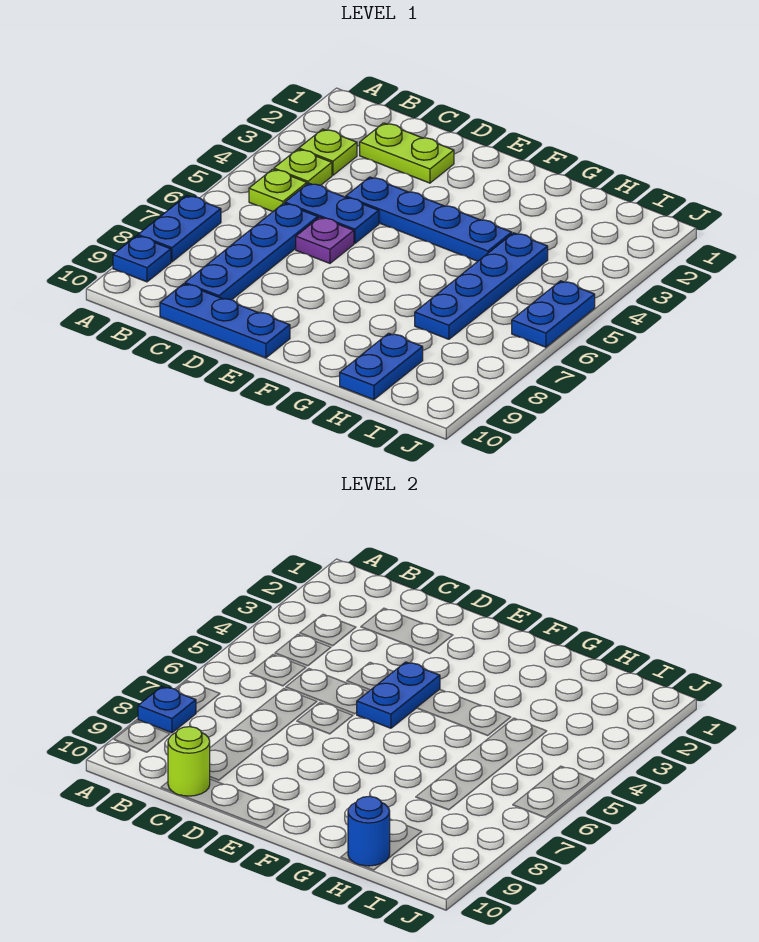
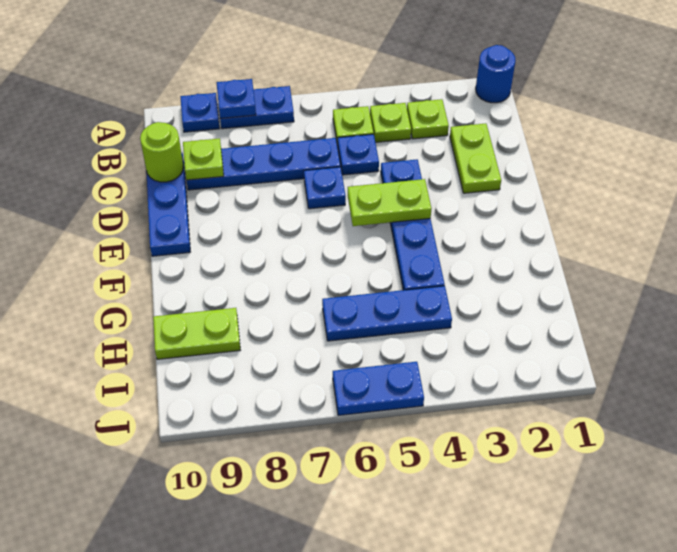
blue plate C5:D5 level 1 -> blue plate C5 level 1
none -> lime plate C9 level 2
purple plate D6 level 1 -> blue plate D6 level 1
blue plate E4:E5 level 2 -> lime plate E4:E5 level 2
blue plate H4:H7 level 1 -> blue plate H4:H6 level 1
blue plate H9:H10 level 1 -> lime plate H9:H10 level 1
blue round brick H10 level 2 -> blue round brick A1 level 1

